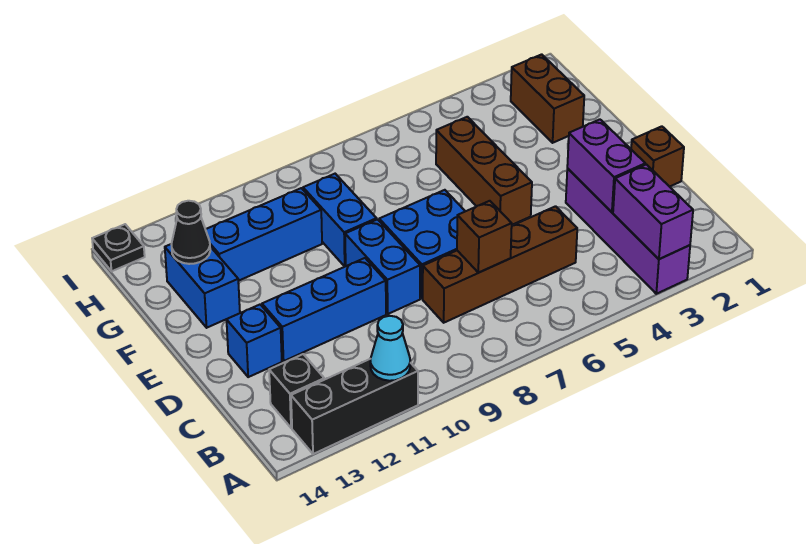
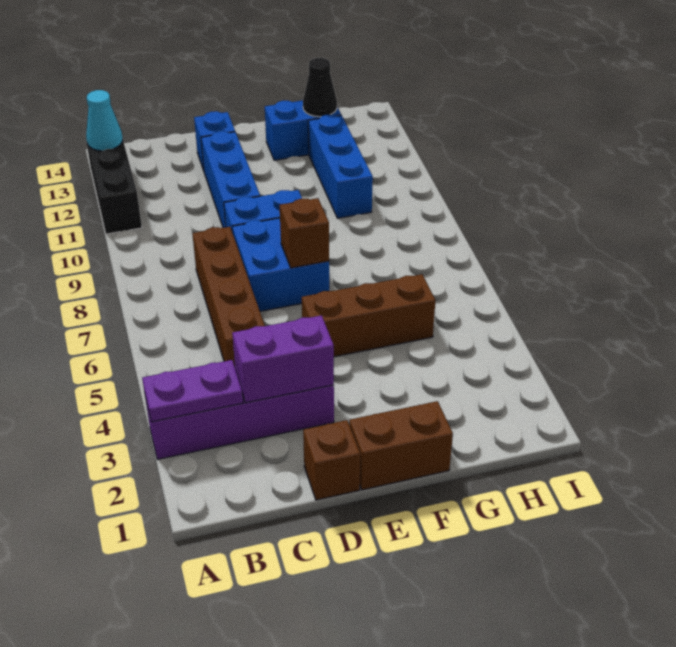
purple brick A3:B3 level 2 -> purple plate A3:B3 level 2
cyan cone A11 level 2 -> cyan cone A13 level 2
black brick B13 level 1 -> none
brown brick C7 level 2 -> brown brick E7 level 2
blue brick F9:G9 level 1 -> none
brown brick G2:H2 level 1 -> brown brick E1:F1 level 1
black plate I14 level 1 -> none

